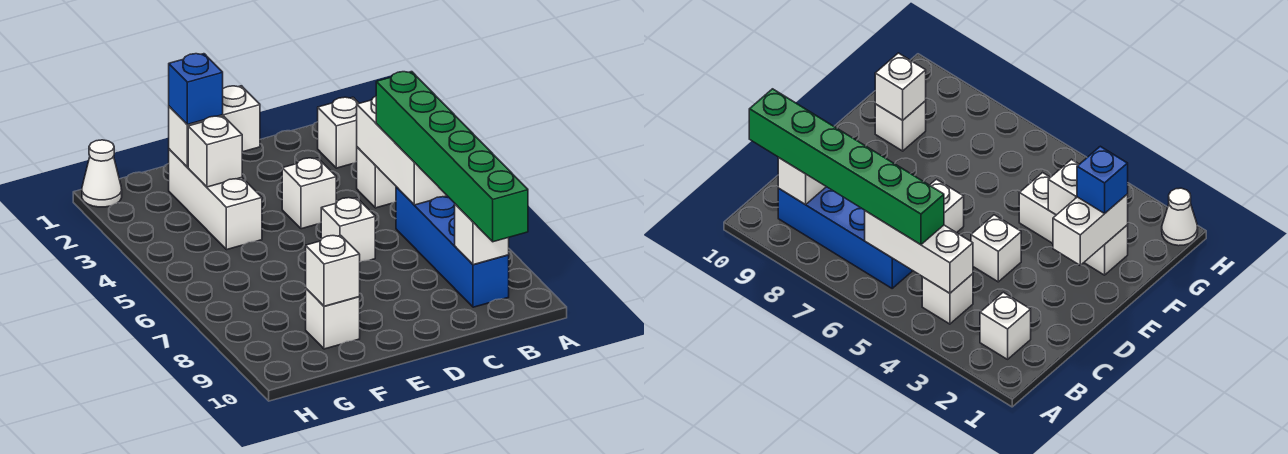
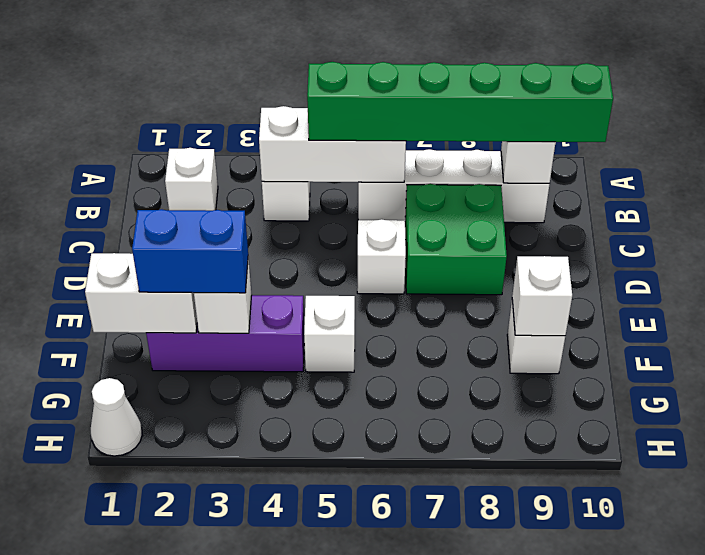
blue brick B6:B9 level 1 -> white brick B6:B9 level 1
none -> green brick C7:D8 level 1
white brick D4 level 1 -> white brick F5 level 1
white brick E2:F2 level 2 -> white brick F1:F2 level 2
white brick F2:F4 level 1 -> purple brick F2:F4 level 1
blue brick F2 level 3 -> blue brick F2:F3 level 3

